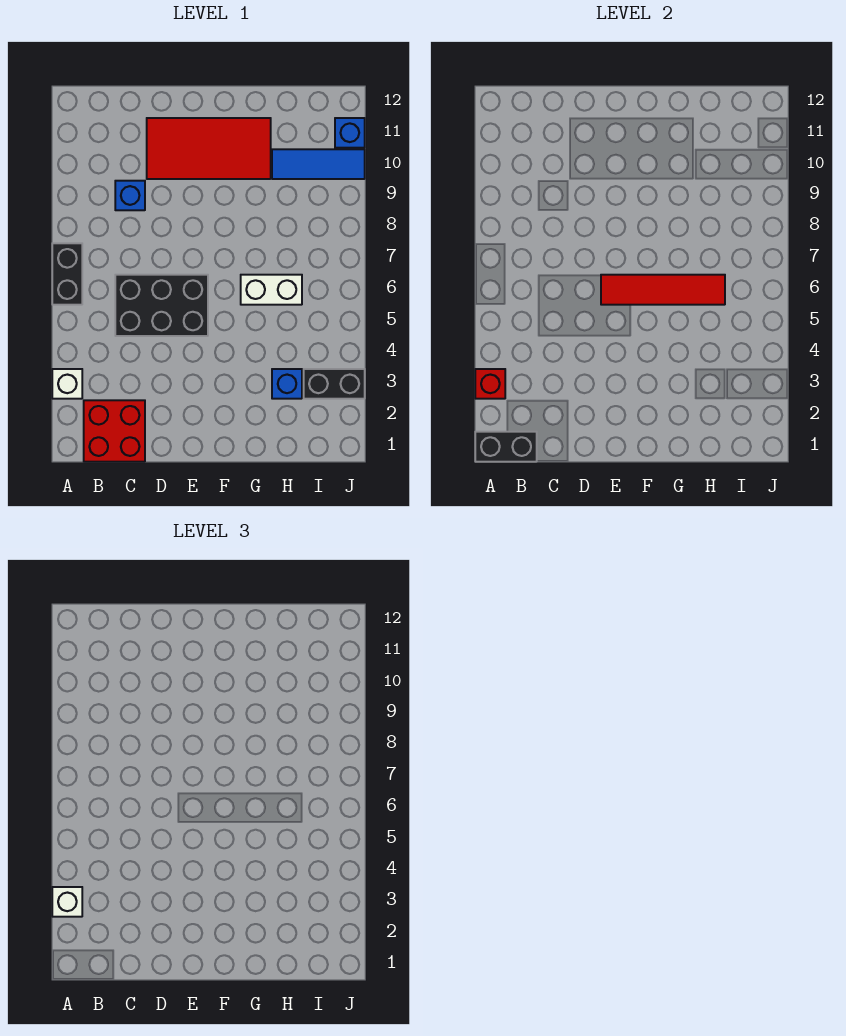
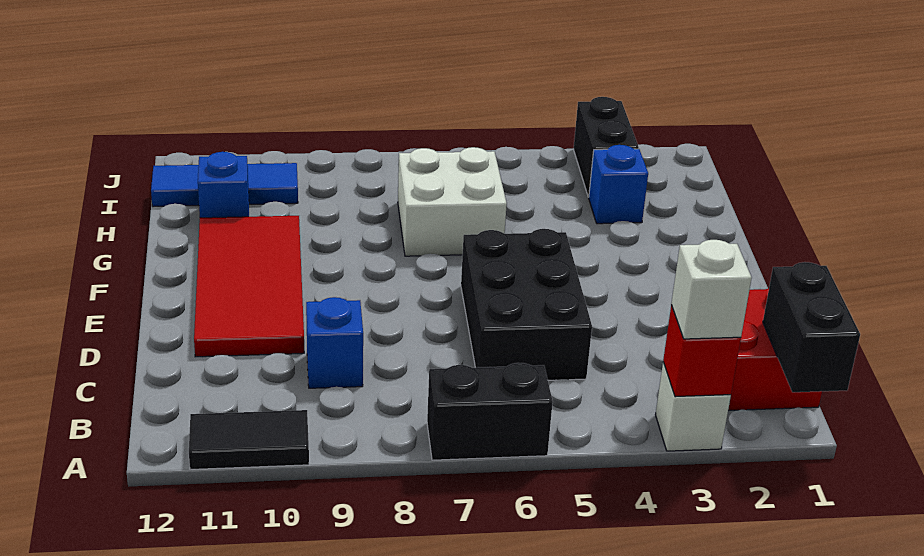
none -> black tile A10:A11 level 1
red tile E6:H6 level 2 -> none
white brick G6:H6 level 1 -> white brick G6:H7 level 1
blue tile H10:J10 level 1 -> blue tile I10:I12 level 1
blue brick J11 level 1 -> blue brick H11 level 1

